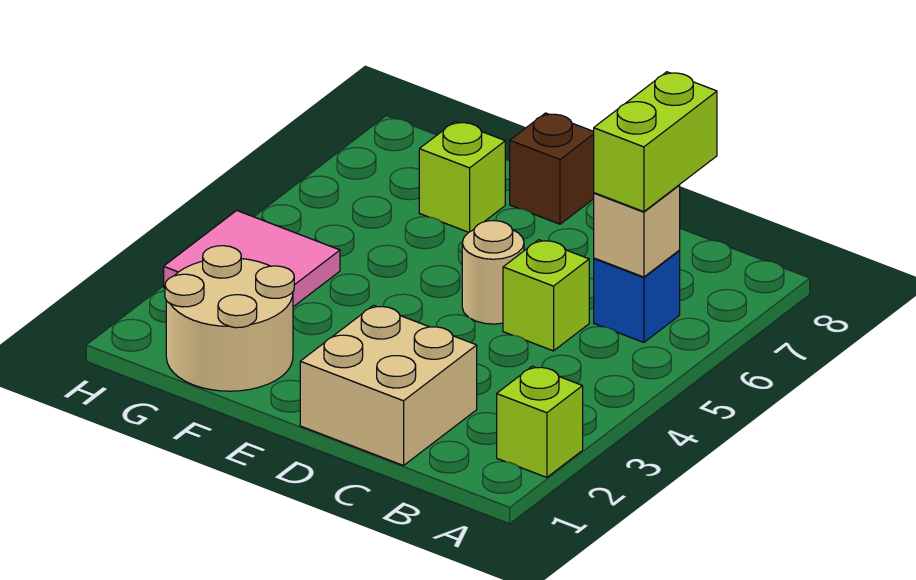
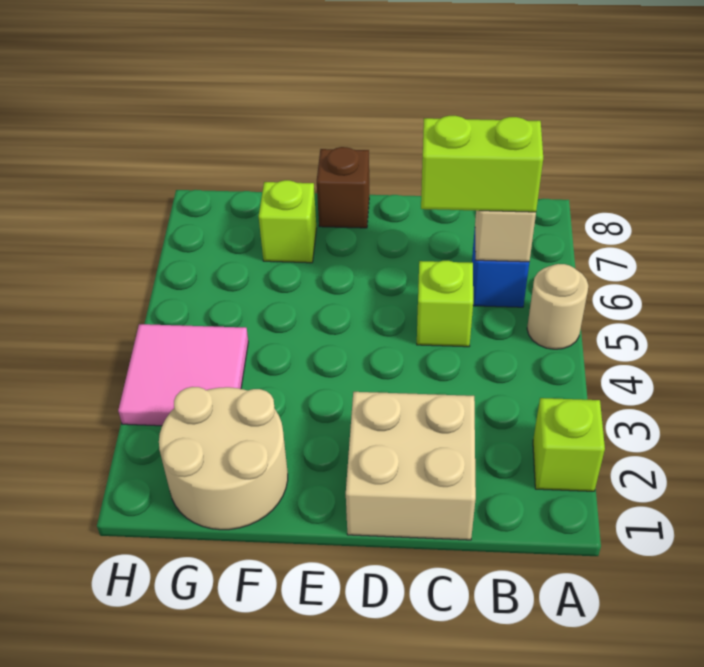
lime brick B6:B7 level 3 -> lime brick B6:C6 level 3
tan round brick D5 level 1 -> tan round brick A5 level 1

